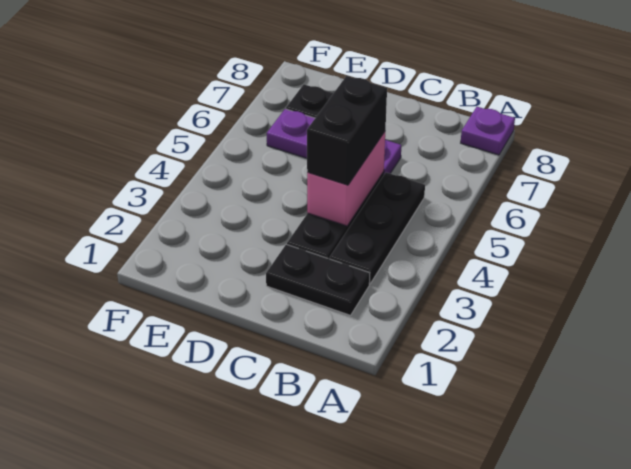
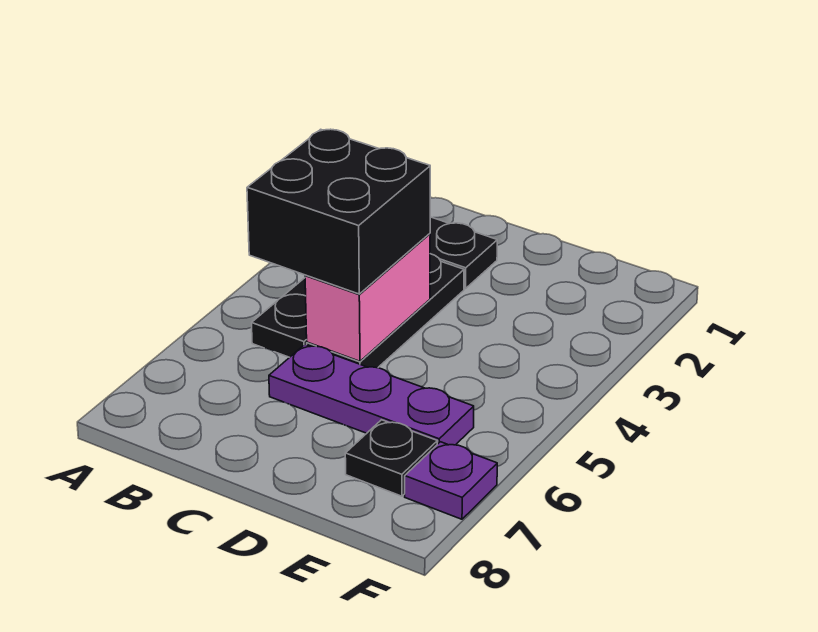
purple plate A8 level 1 -> purple plate F7 level 1
black brick C4:C5 level 3 -> black brick B4:C5 level 3

